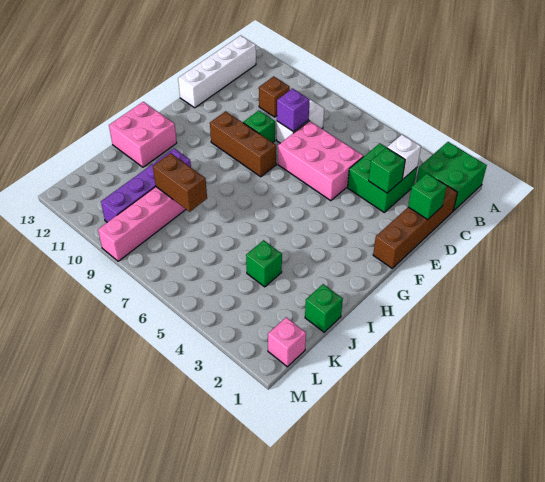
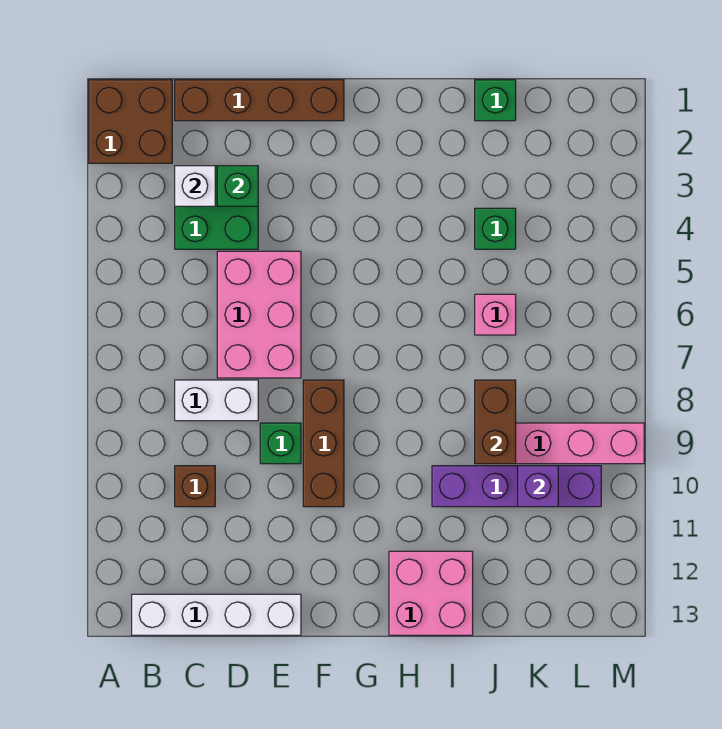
green brick A1:B2 level 1 -> brown brick A1:B2 level 1
green brick D1 level 2 -> none
purple brick D8 level 2 -> purple brick K10 level 2
pink brick L1 level 1 -> pink brick J6 level 1

